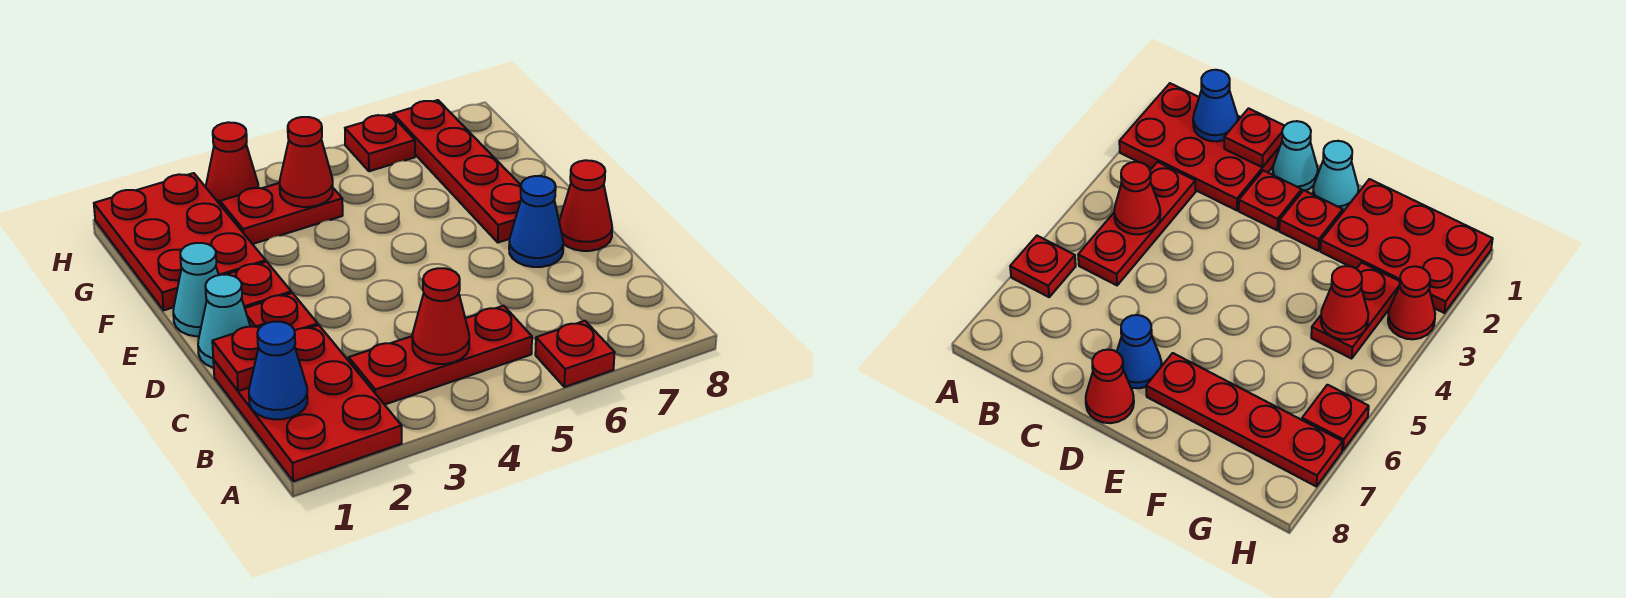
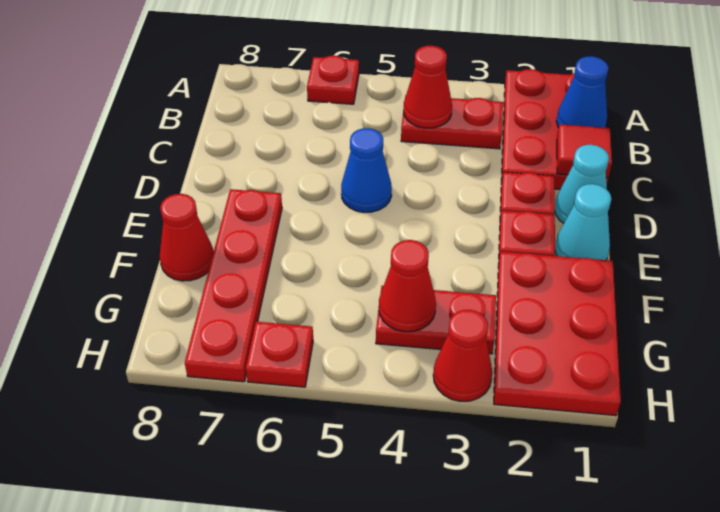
red plate B3:B5 level 1 -> red plate B3:B4 level 1
red plate C1 level 2 -> red tile C1 level 2
blue cone D7 level 1 -> blue cone D5 level 1
red cone D8 level 1 -> red cone F8 level 1

